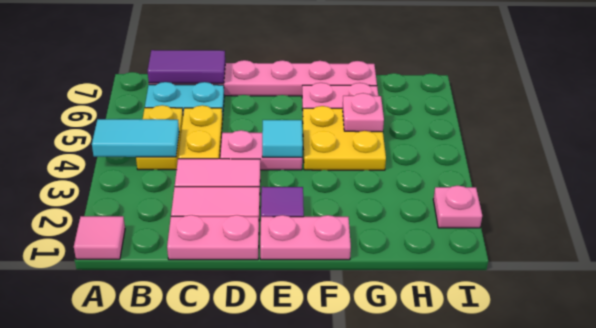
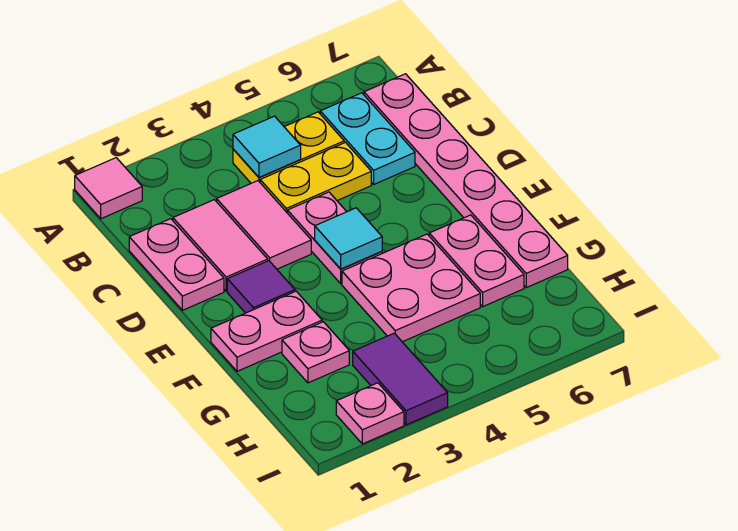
cyan tile A4:B4 level 2 -> cyan tile B4 level 2
purple tile B7:C7 level 2 -> purple tile H3:I3 level 1
pink plate E1:F1 level 1 -> pink plate F1:F2 level 1
yellow plate F4:G5 level 1 -> pink plate F4:G5 level 1
pink plate G5 level 2 -> pink plate G2 level 1

